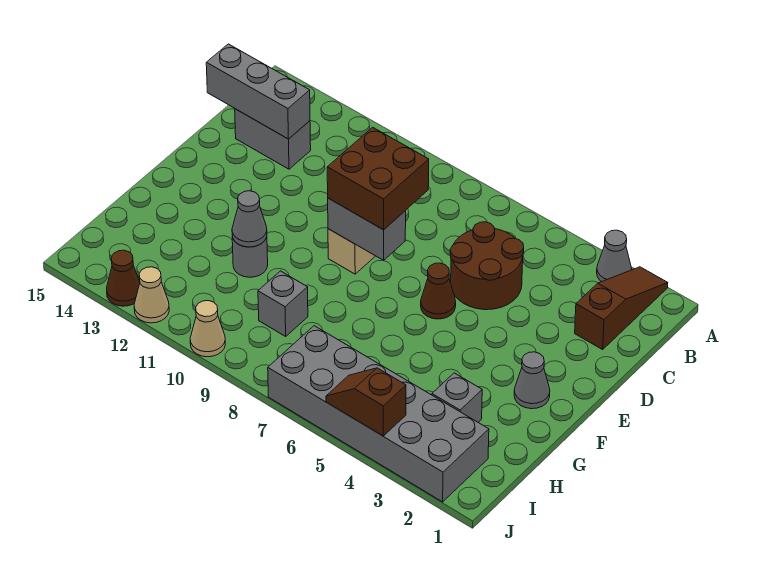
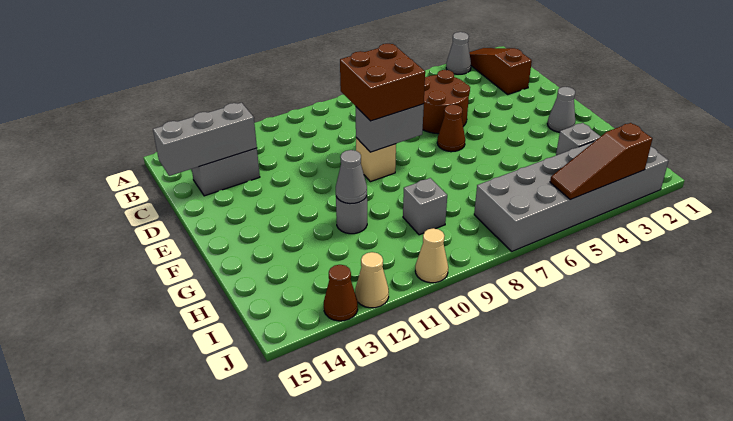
brown slope J4:J5 level 2 top 4 -> brown slope J3:J5 level 2 top 3

